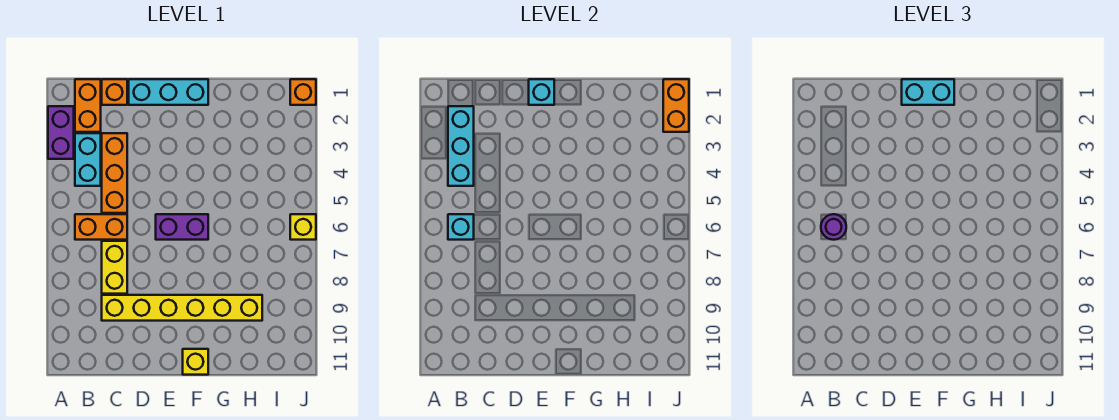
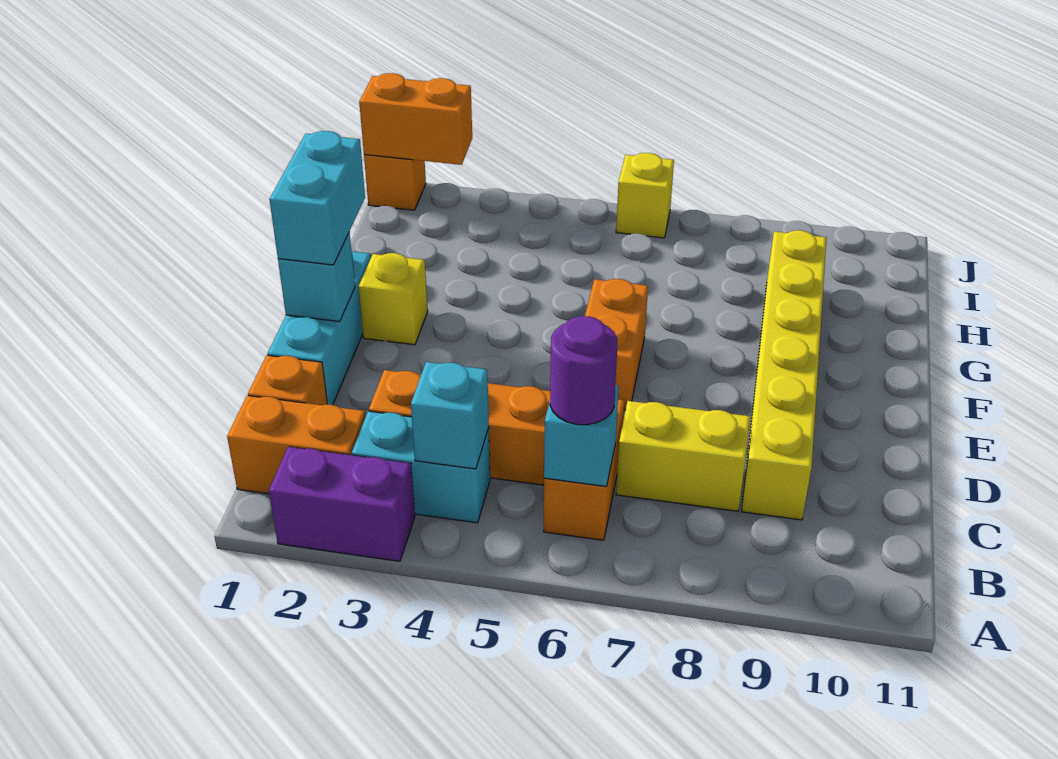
cyan brick B2:B4 level 2 -> cyan brick B4 level 2
purple brick E6:F6 level 1 -> orange brick E6:F6 level 1
yellow brick F11 level 1 -> yellow brick F2 level 1

